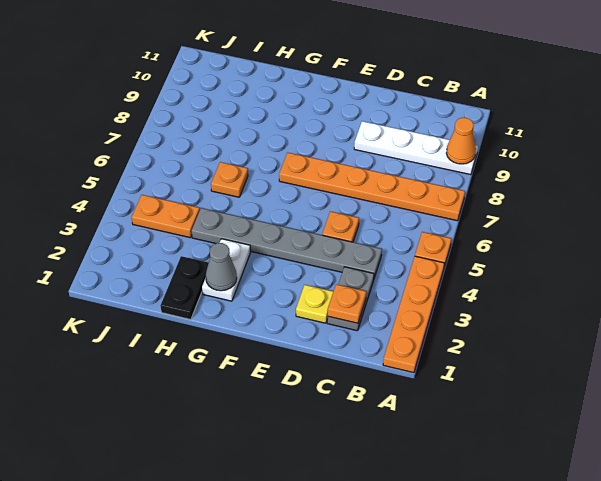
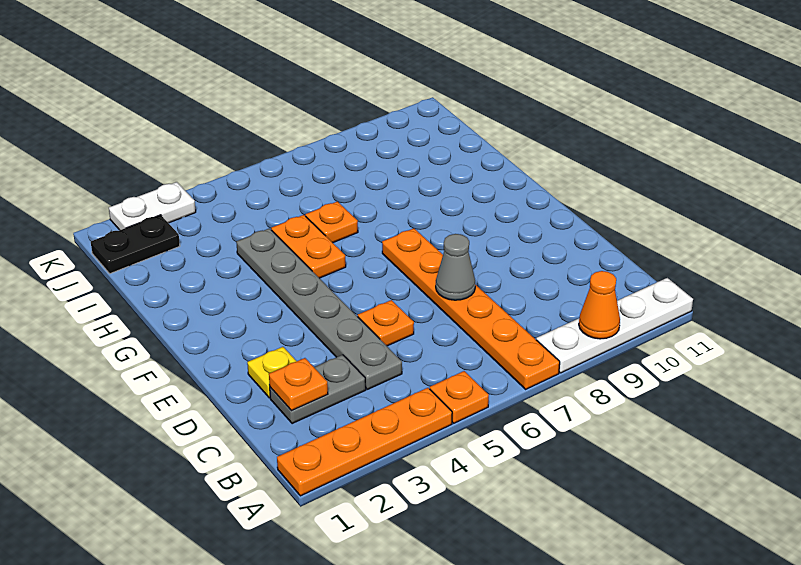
white plate A9:D9 level 1 -> white plate A8:A11 level 1
white plate G2:G3 level 1 -> white plate K2:K3 level 1
grey cone G2 level 2 -> grey cone D7 level 2
black plate H1:H2 level 1 -> black plate J1:J2 level 1
orange plate I4:J4 level 1 -> orange plate G5:H5 level 1

